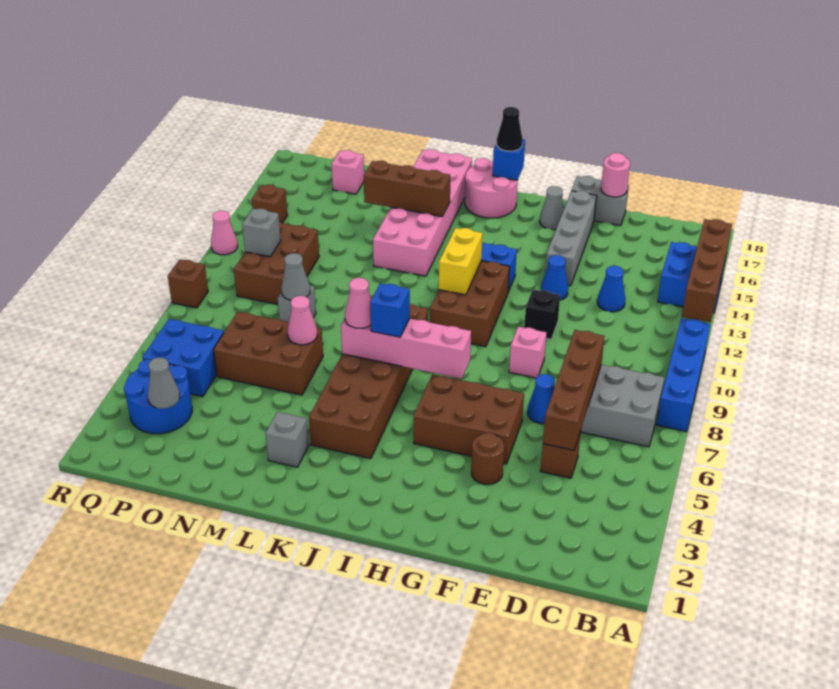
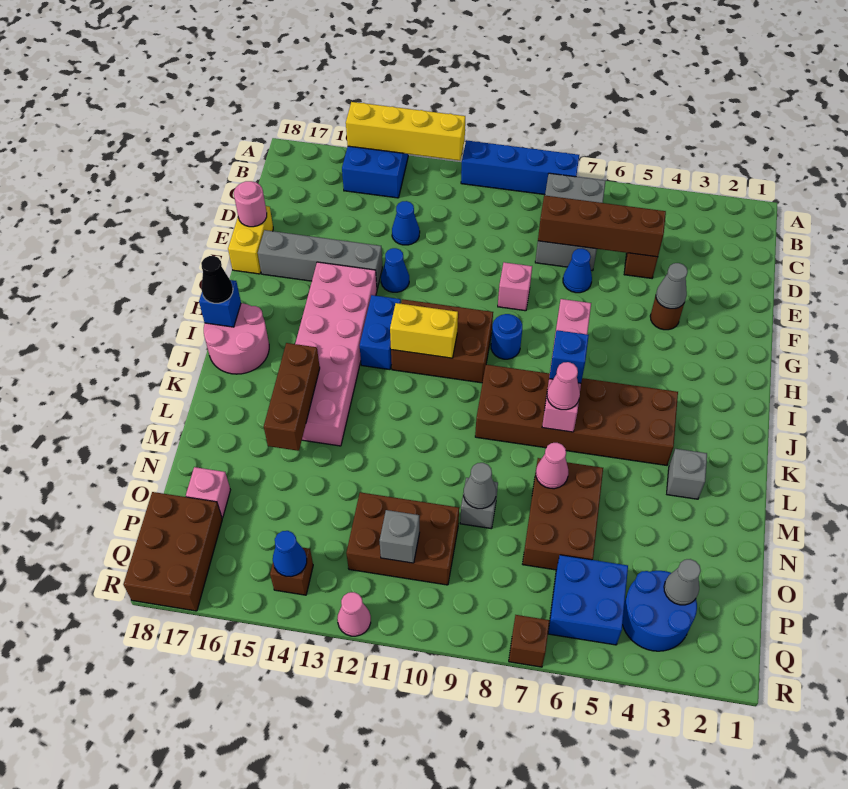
brown brick A12:A15 level 2 -> yellow brick A12:A15 level 2
grey brick E18:F18 level 1 -> yellow brick E18:F18 level 1
brown brick F5:H6 level 1 -> brown brick P17:R18 level 1
black brick F11 level 1 -> none
grey cone G17 level 1 -> grey cone F4 level 2
none -> blue round brick H9 level 1
pink brick K13:L18 level 1 -> pink brick G14:L15 level 1
none -> blue cone Q14 level 2
brown brick R9 level 1 -> brown brick R7 level 1

